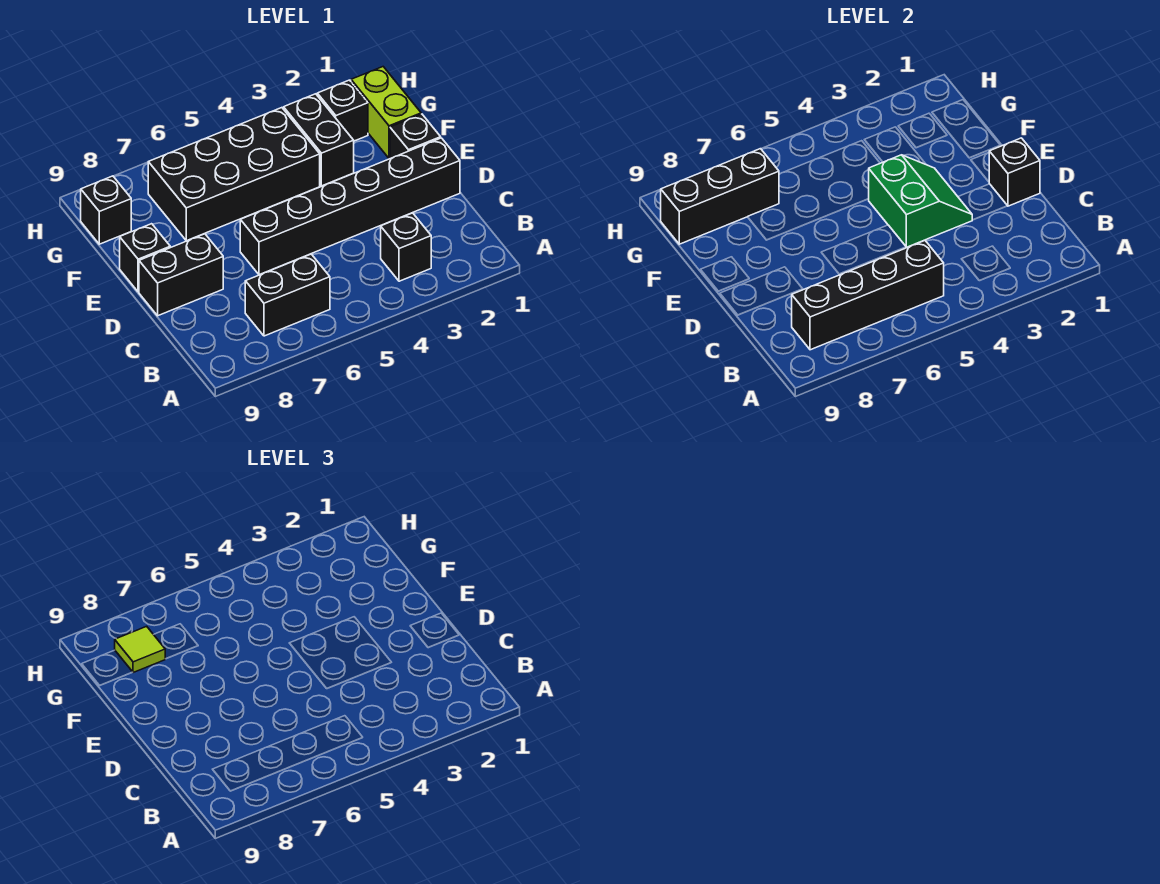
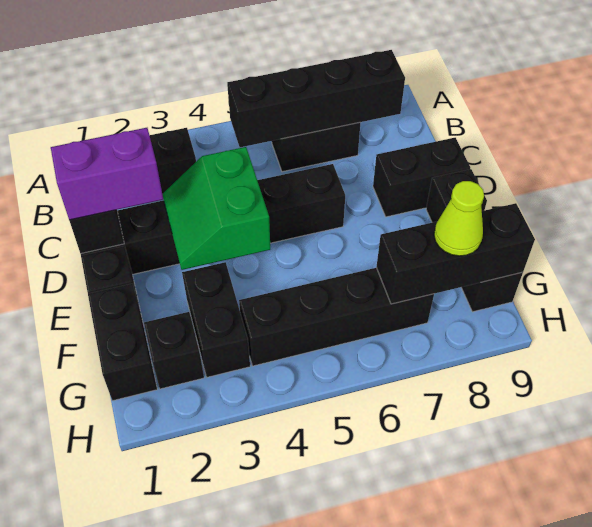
none -> purple brick D1:D2 level 3
lime brick F1:G1 level 1 -> black brick F1:G1 level 1
black brick F4:G7 level 1 -> black brick G4:G7 level 1
lime tile G8 level 3 -> lime cone G8 level 3

